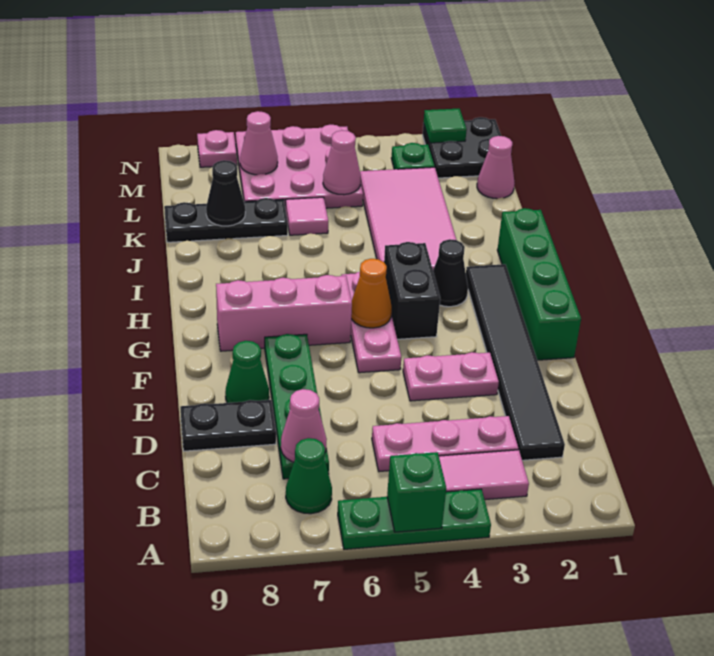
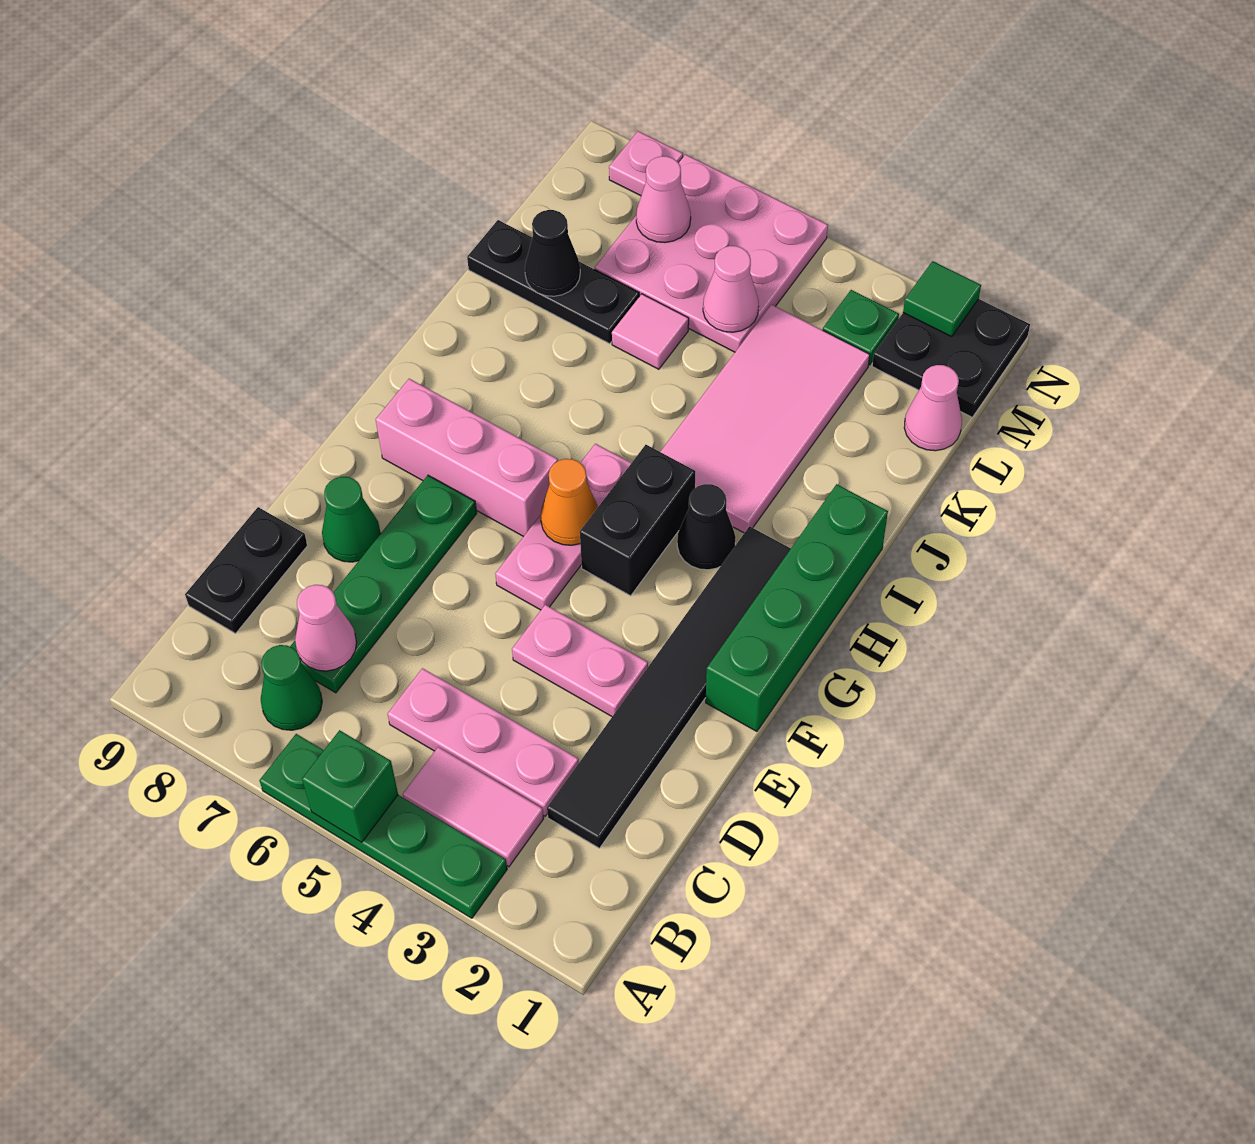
green plate A4:A6 level 1 -> green plate A3:A6 level 1
black plate D8:D9 level 1 -> black plate C9:D9 level 1

